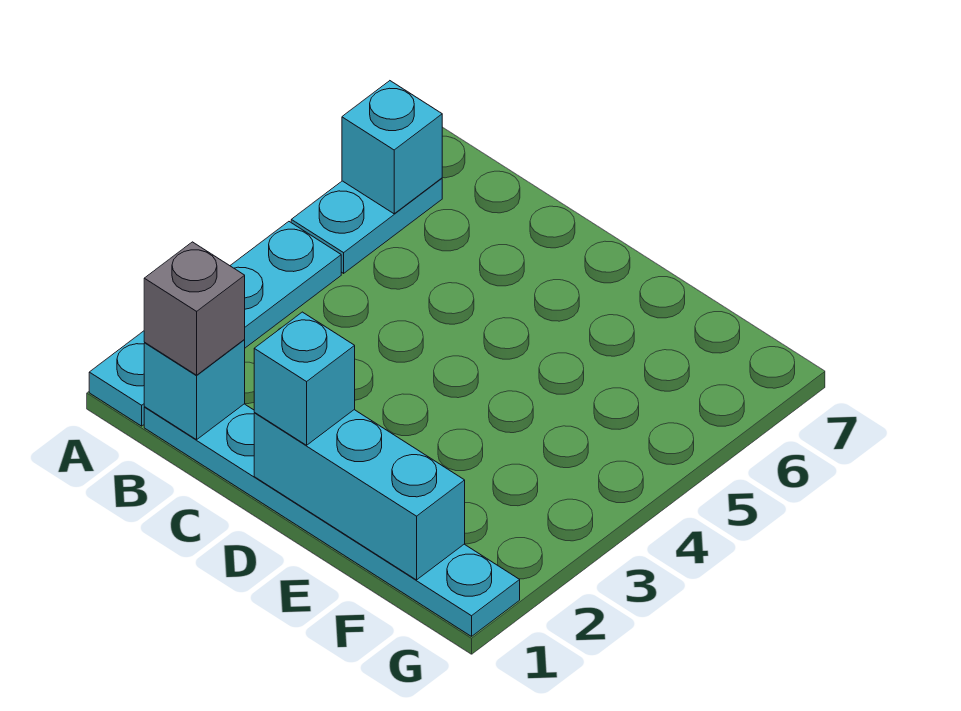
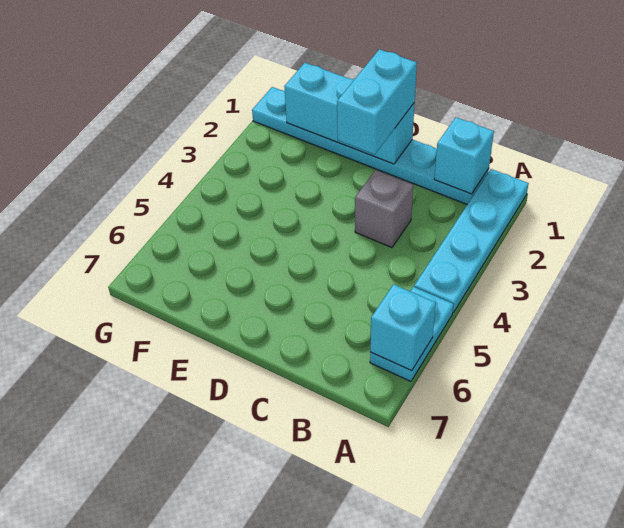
grey brick B1 level 3 -> grey brick C3 level 1
cyan brick D1 level 3 -> cyan brick D1:D2 level 3

